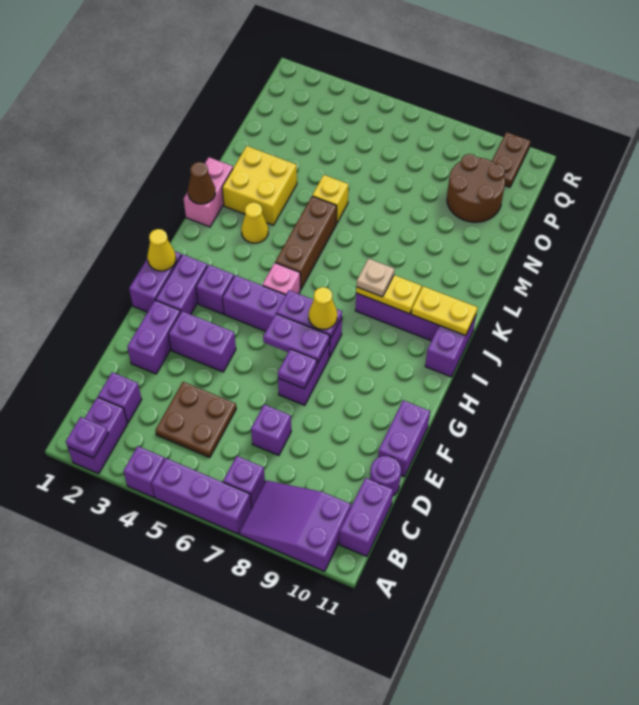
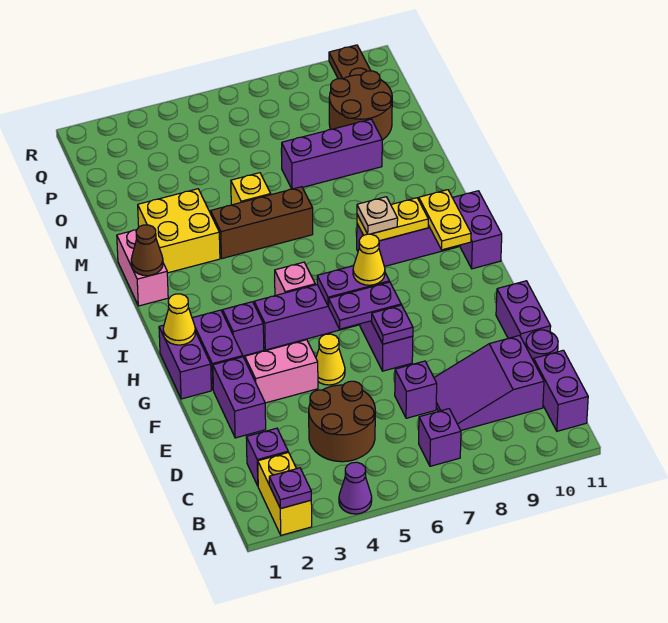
purple brick A2:B2 level 1 -> yellow brick A2:B2 level 1
purple brick A4 level 1 -> purple cone A4 level 1
purple brick A5:A7 level 1 -> purple brick N7:N9 level 1
purple slope A8:B10 level 1 top 10 -> purple slope C8:D10 level 1 top 10
brown plate C4:D5 level 1 -> brown round brick C4:D5 level 1
purple brick F3:F4 level 1 -> pink brick F3:F4 level 1
brown brick J5:L5 level 1 -> brown brick L4:L6 level 1
yellow plate J10:J11 level 2 -> yellow plate I10:J10 level 2
yellow cone K3 level 1 -> yellow cone F5 level 1

